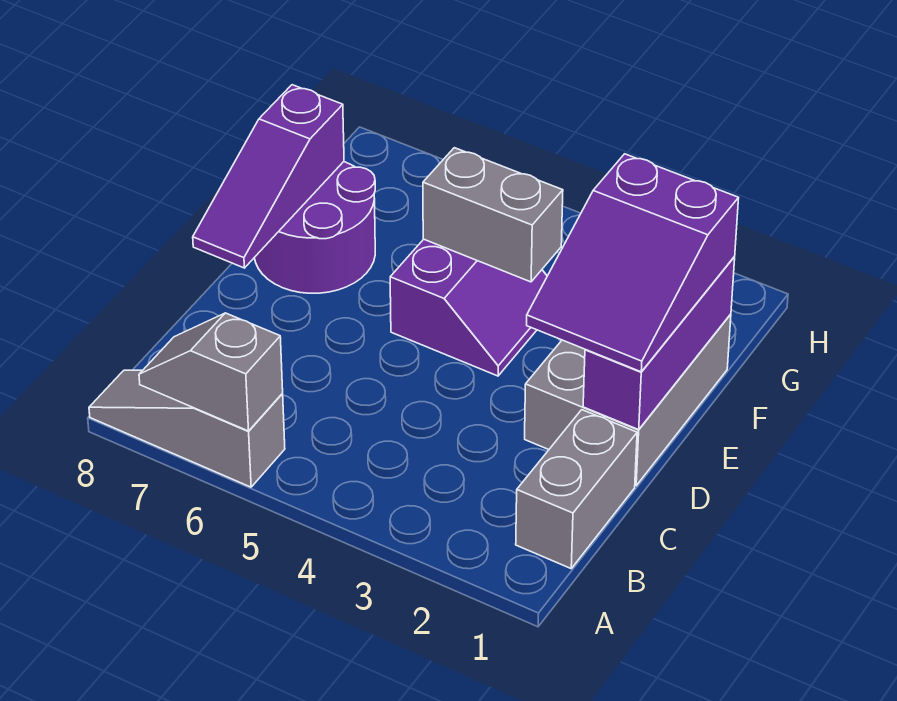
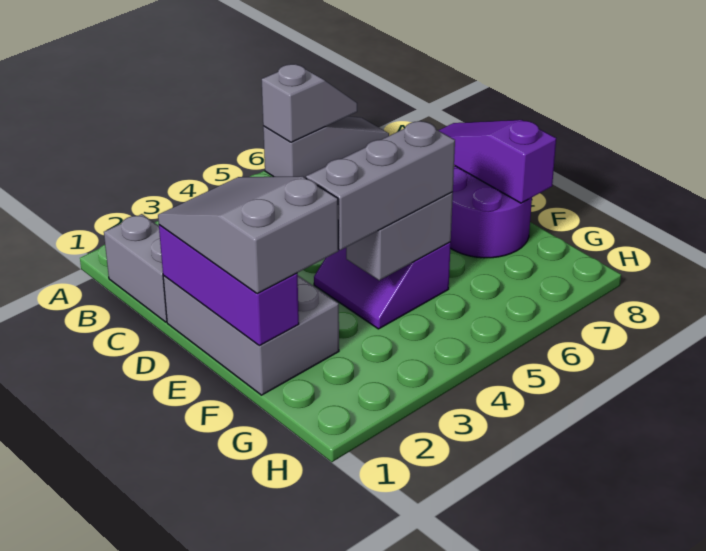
purple slope D1:F2 level 3 top F -> grey slope D1:F2 level 3 top F
none -> grey brick F3:F5 level 3

